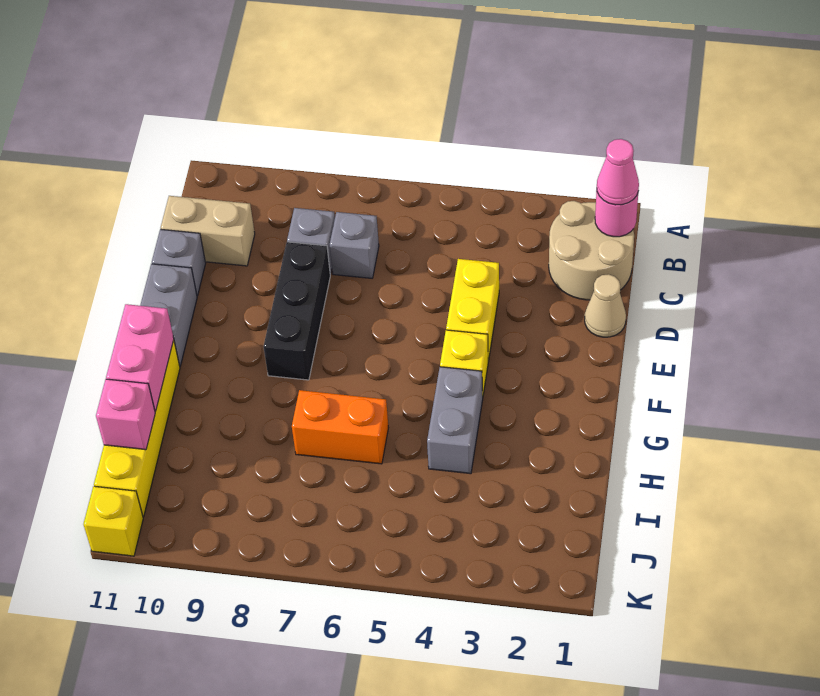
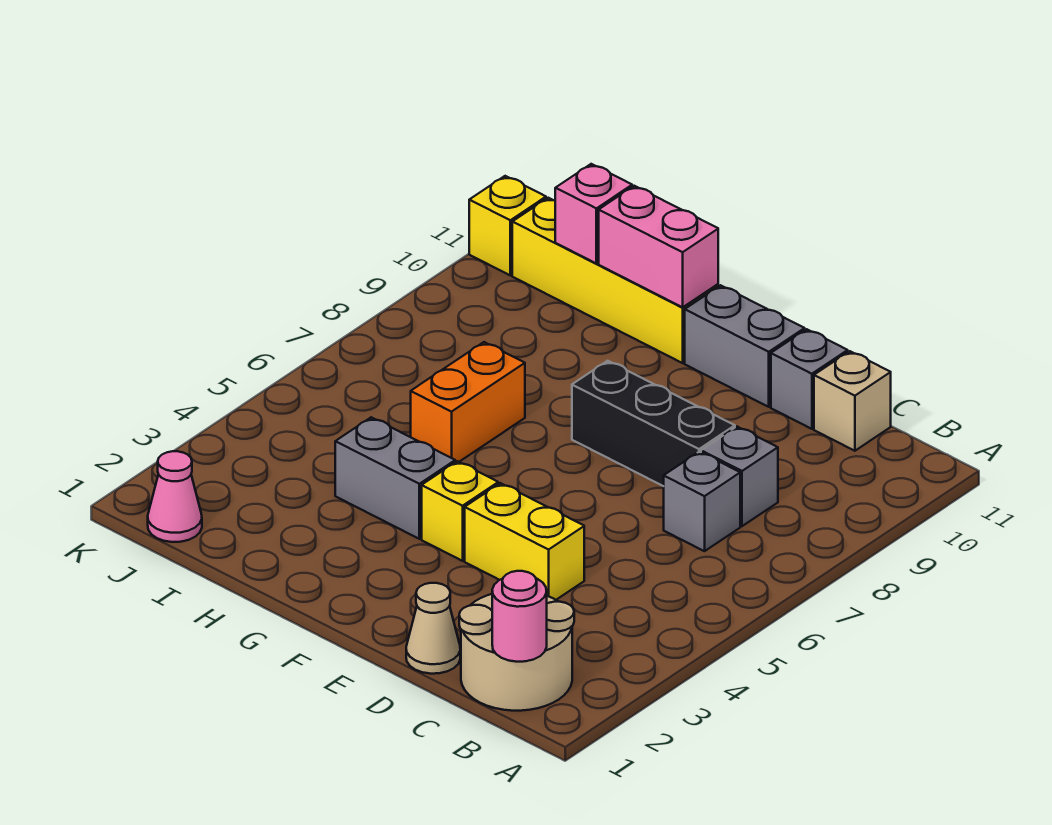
pink cone B1 level 3 -> pink cone J1 level 1
tan brick C10:C11 level 1 -> tan brick C11 level 1

